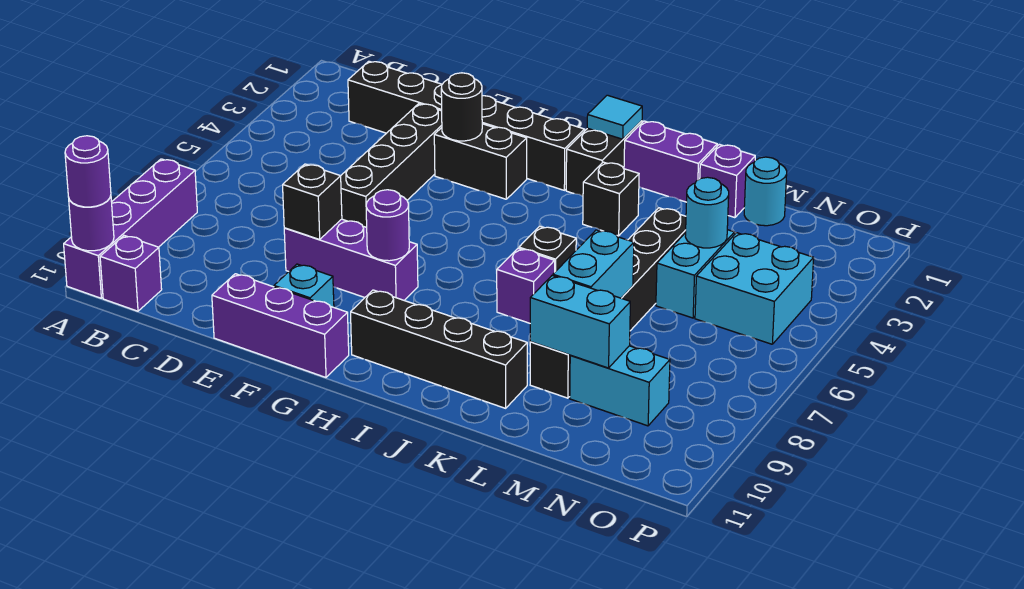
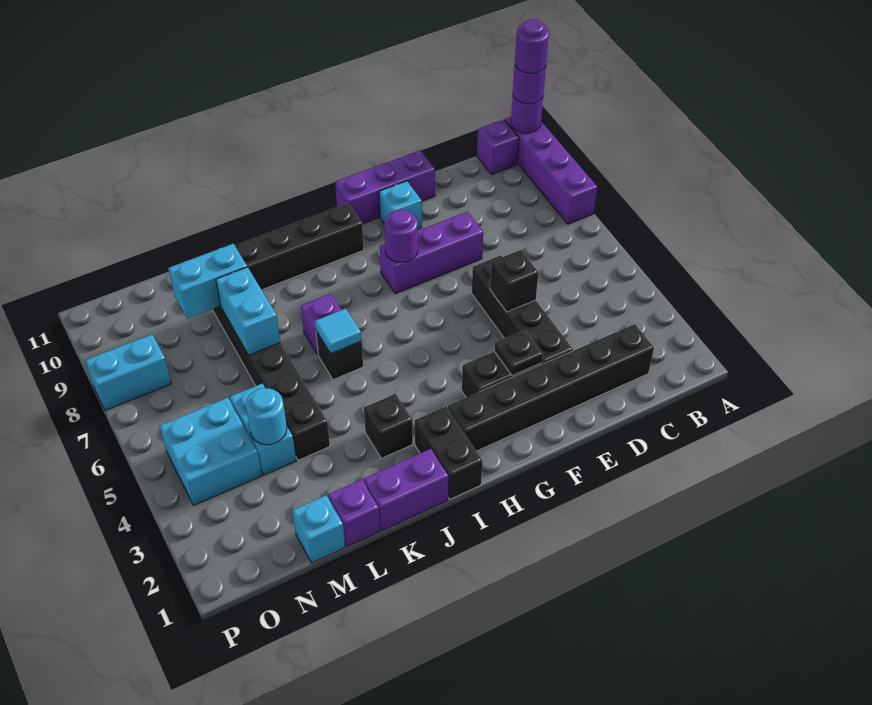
none -> purple round brick A11 level 4
black brick E8 level 2 -> black brick E5 level 2
black round brick F3 level 2 -> black plate F3 level 2
cyan tile I1 level 2 -> cyan tile J6 level 2
cyan round brick M1 level 1 -> cyan brick M1 level 1
cyan brick M9:N9 level 1 -> cyan brick O8:P8 level 1

